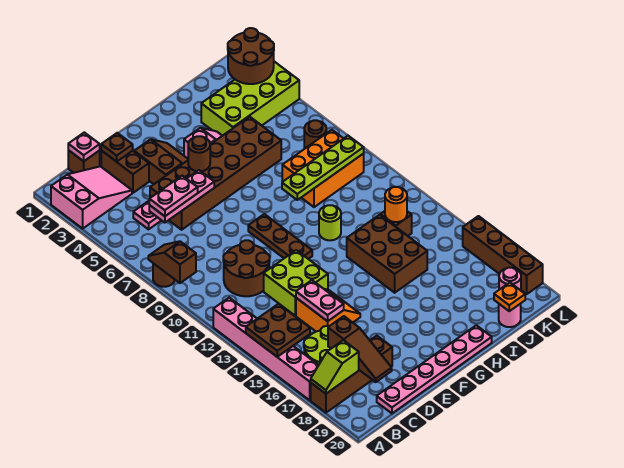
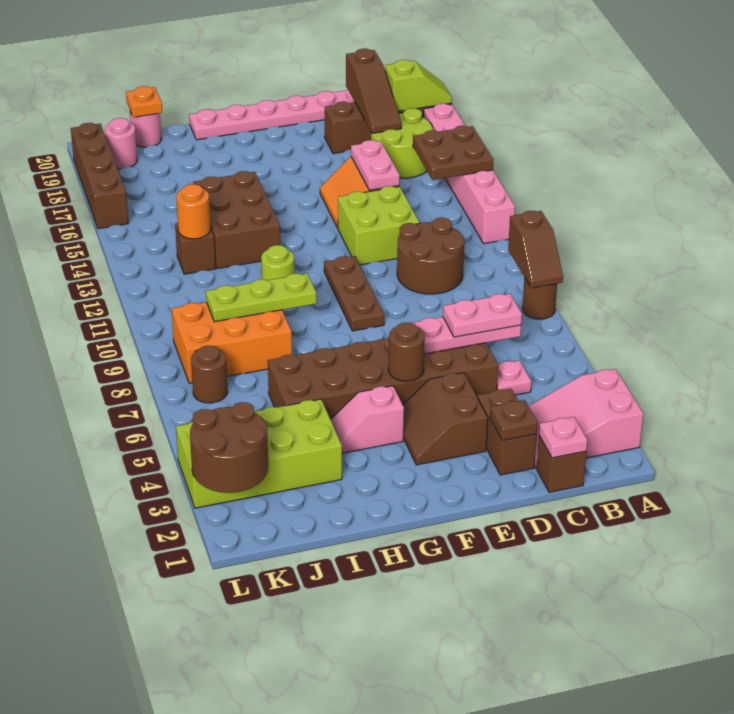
brown slope C17:C19 level 2 top 17 -> brown slope C17:C19 level 2 top 19
lime plate H9:K9 level 2 -> lime plate H9:J9 level 2

